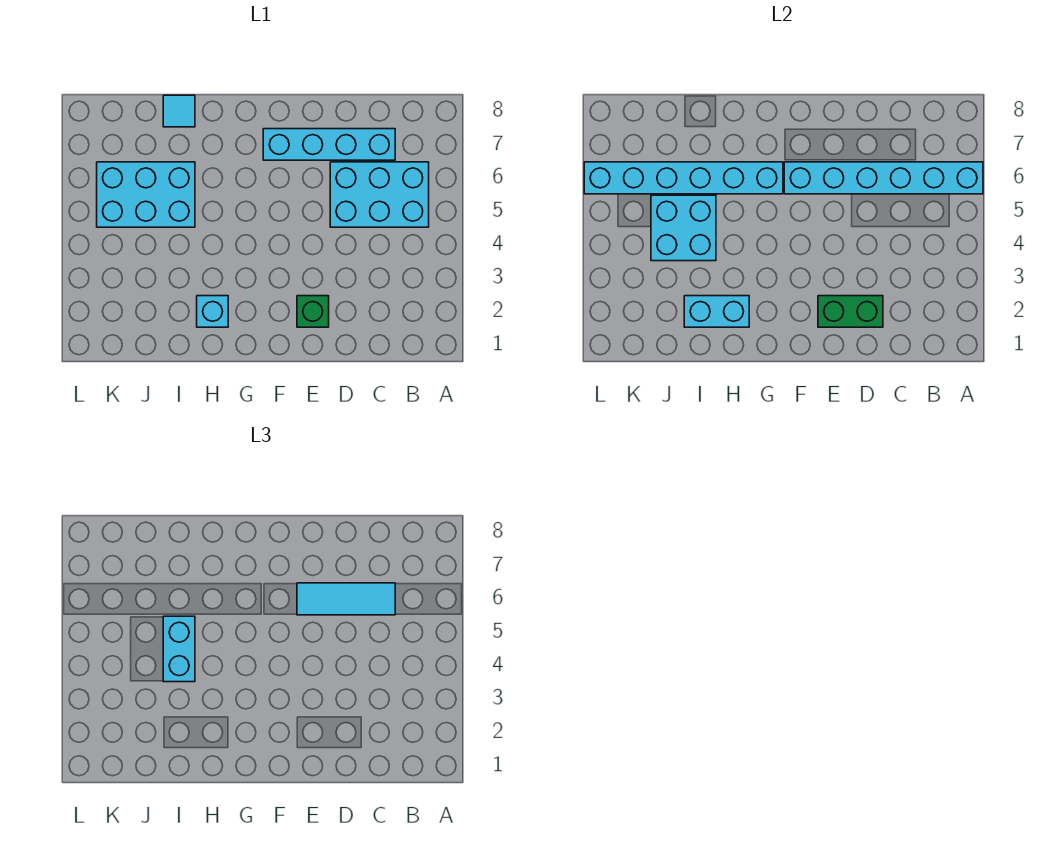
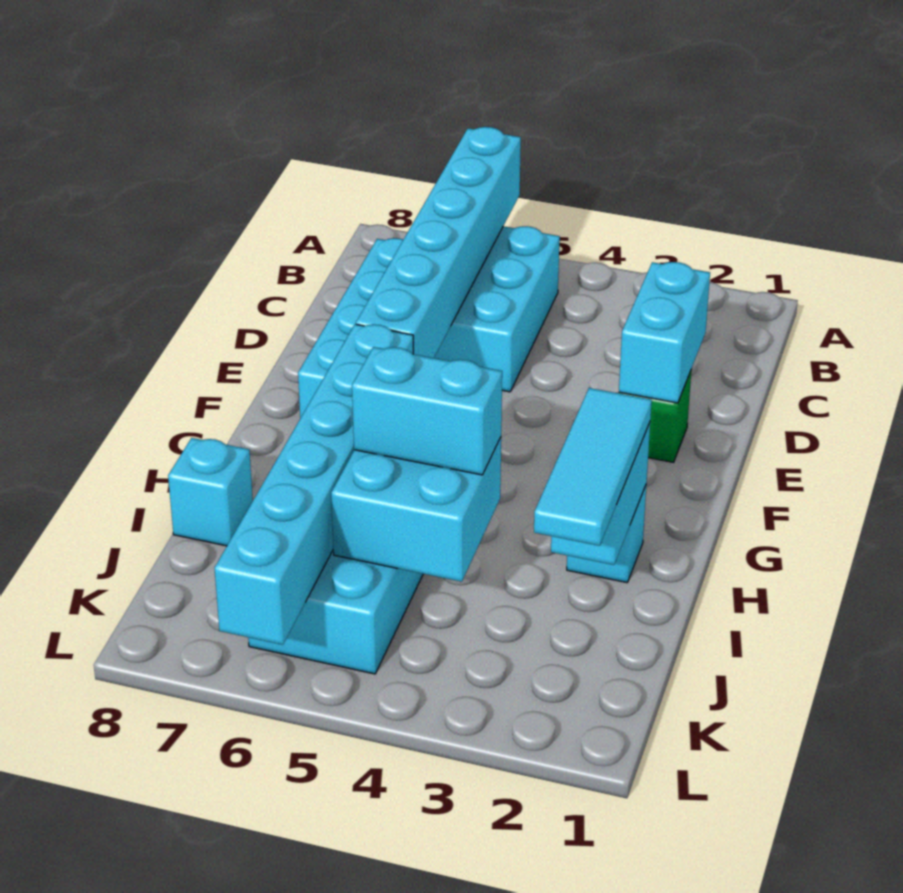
cyan tile C6:E6 level 3 -> cyan tile H2:J2 level 3
green brick D2:E2 level 2 -> cyan brick D2:E2 level 2
cyan tile I8 level 1 -> cyan brick I8 level 1

